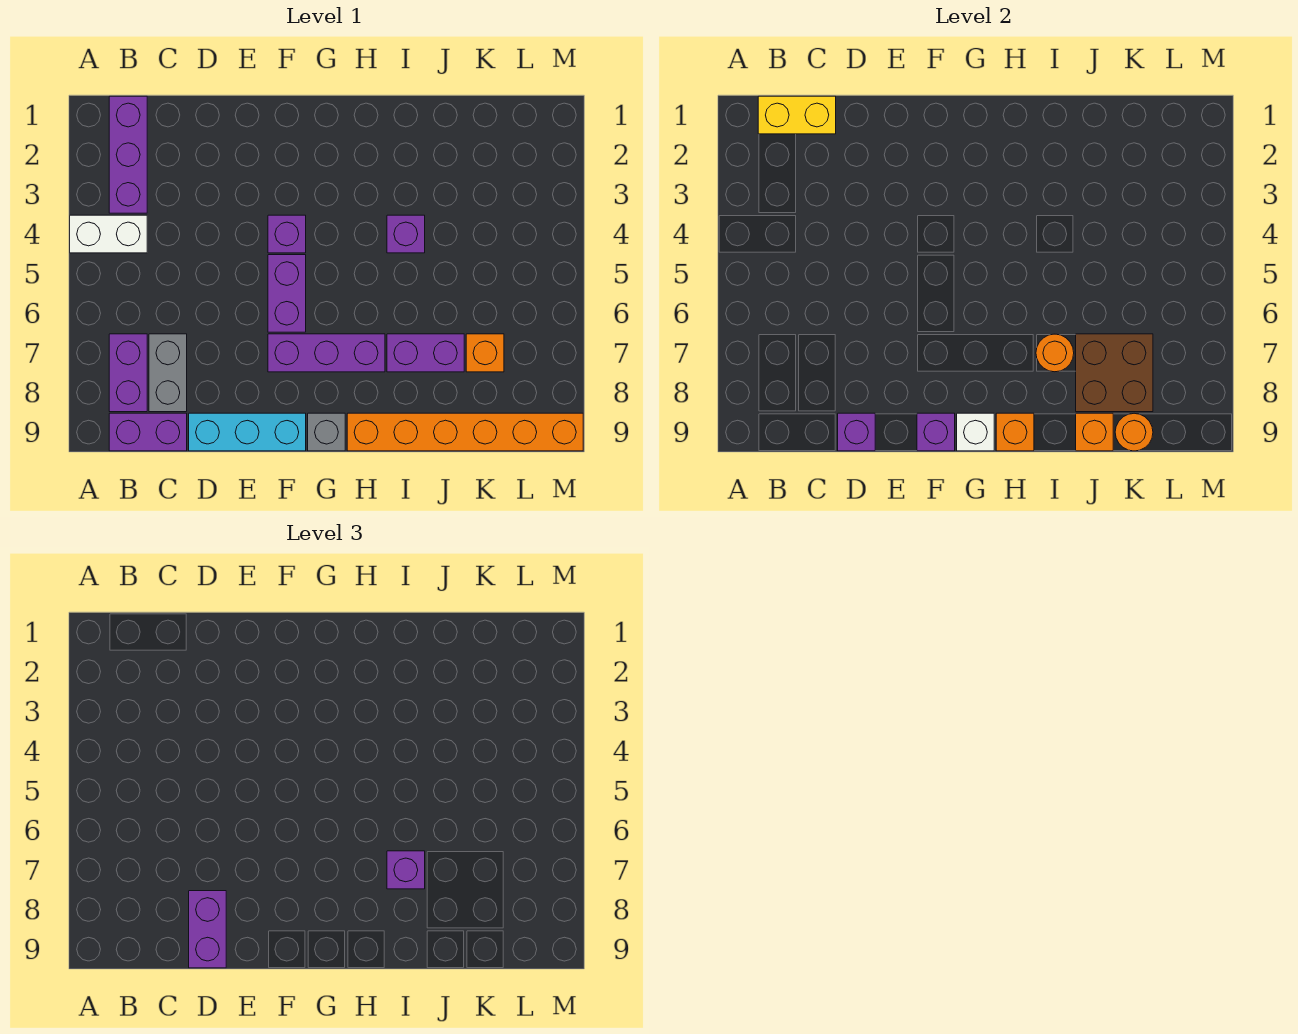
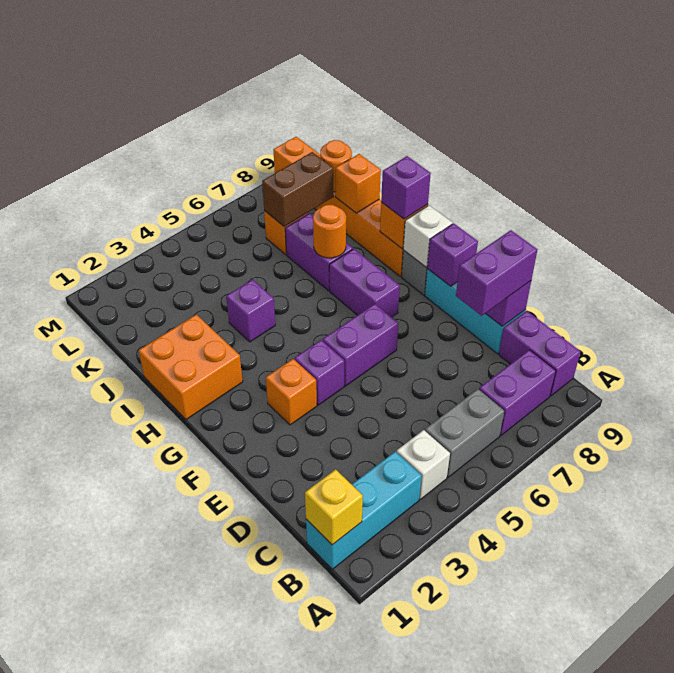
white brick A4:B4 level 1 -> white brick B4 level 1
purple brick B1:B3 level 1 -> cyan brick B1:B3 level 1
yellow brick B1:C1 level 2 -> yellow brick B1 level 2
grey brick C7:C8 level 1 -> grey brick B5:B6 level 1
none -> orange brick F3 level 1
purple brick F7:H7 level 1 -> purple brick G7:H7 level 1
none -> orange brick H1:I2 level 1
purple brick I7 level 3 -> purple brick H9 level 3
brown brick J7:K8 level 2 -> brown brick K7:K8 level 2

